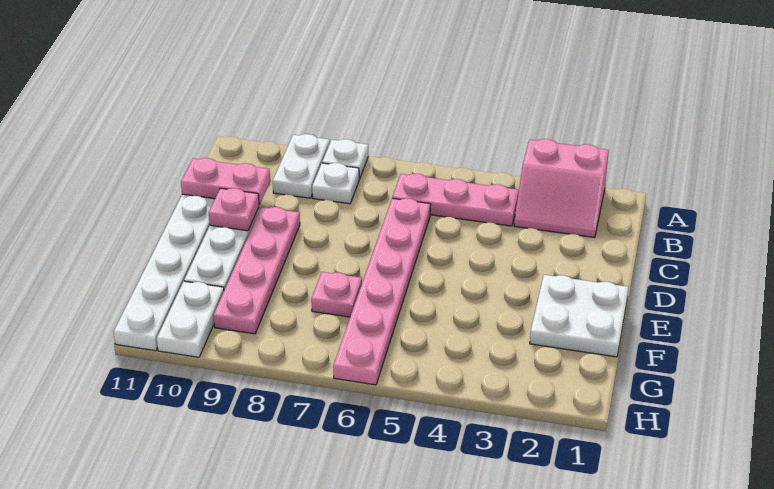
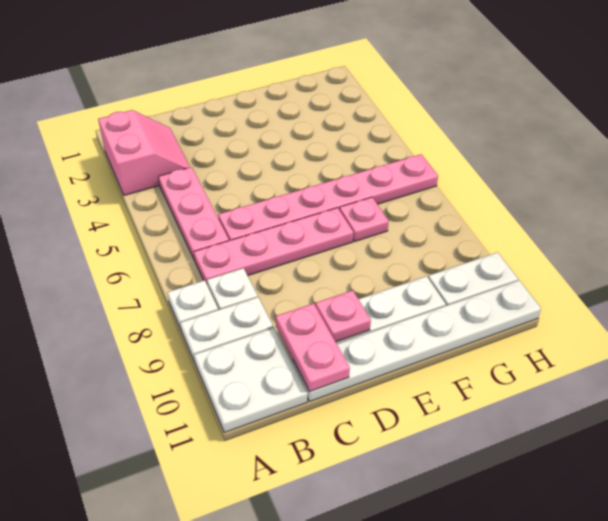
pink plate D9:G9 level 1 -> pink plate B7:E7 level 1
white plate E1:F2 level 1 -> white plate A10:B11 level 1

